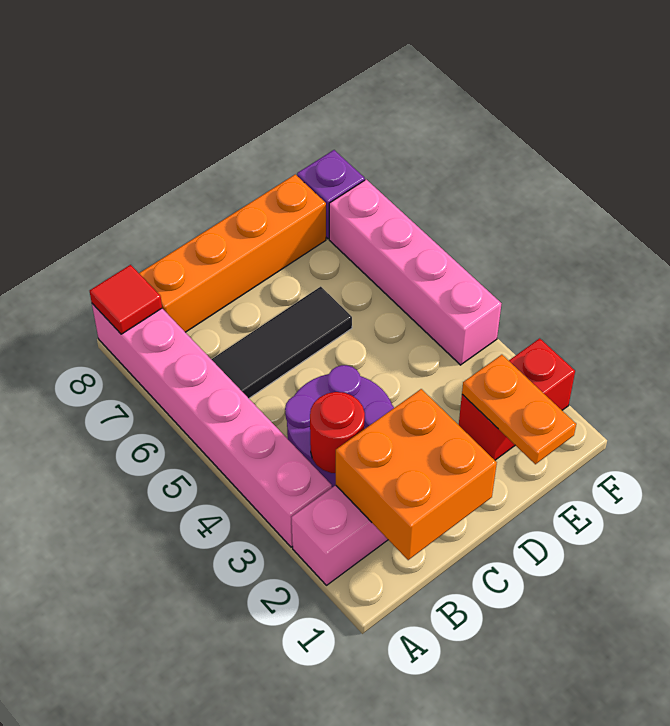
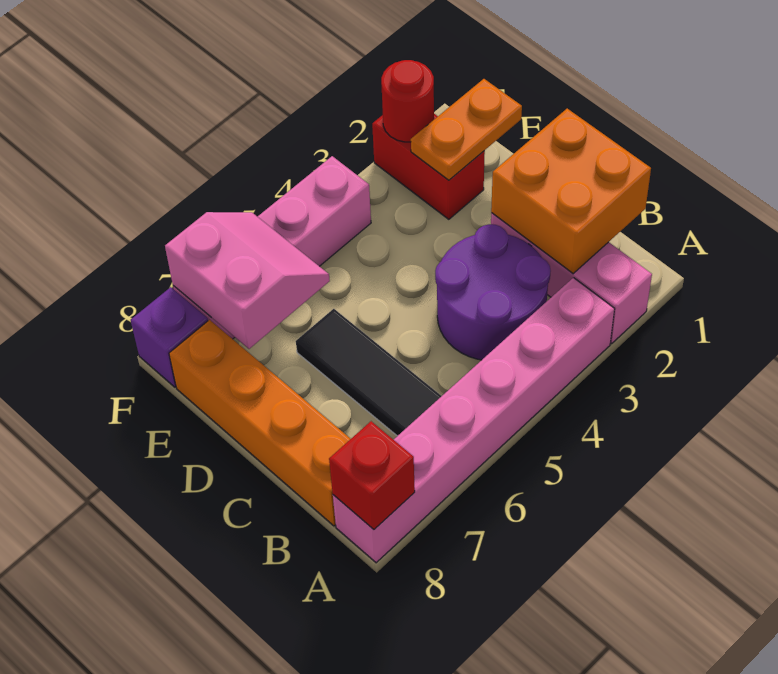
red tile A8 level 2 -> red brick A8 level 2
red round brick B3 level 2 -> red round brick F2 level 2
none -> pink slope E6:F7 level 2 top 7

